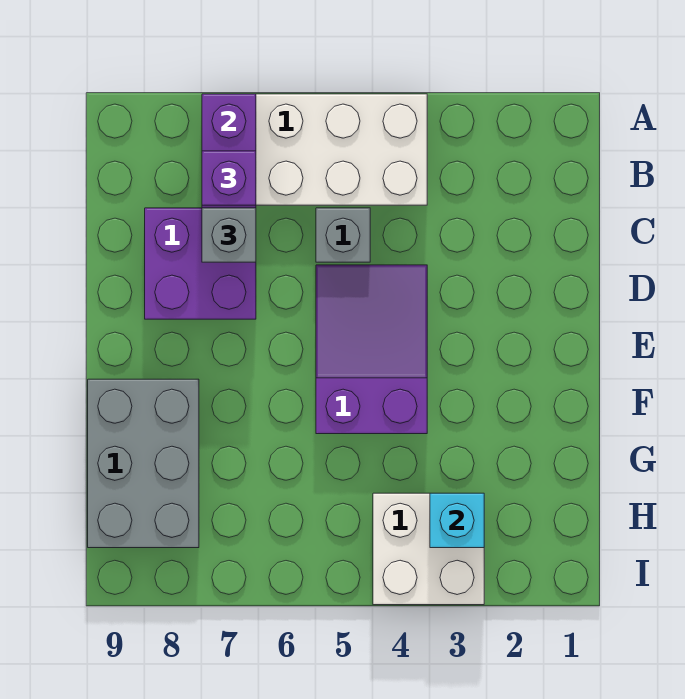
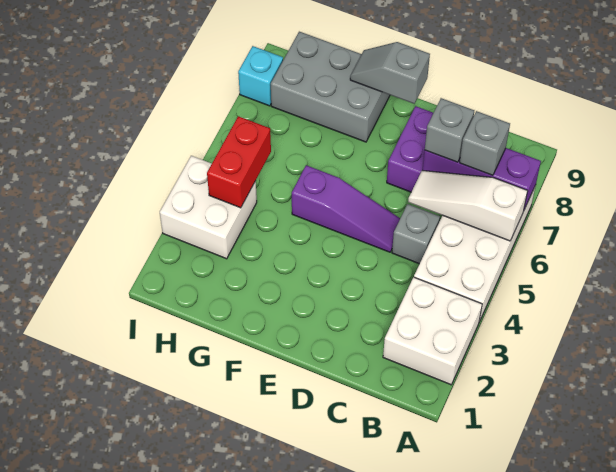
none -> white brick A2:B3 level 1
none -> white slope A6:C6 level 2 top A
purple brick B7 level 3 -> grey brick B7 level 3
purple slope D4:F5 level 1 top F -> purple slope D5:F5 level 1 top F
none -> grey slope E9:F9 level 2 top E
cyan brick H3 level 2 -> cyan brick I8 level 1
none -> red brick H4:H5 level 2

